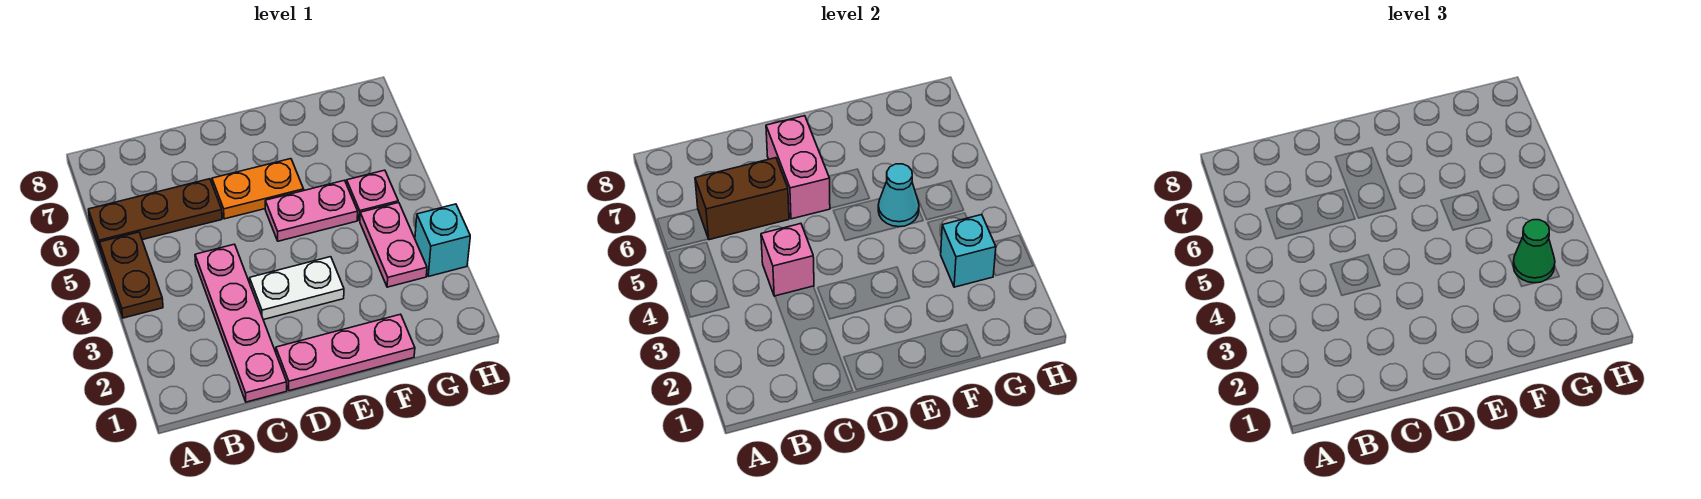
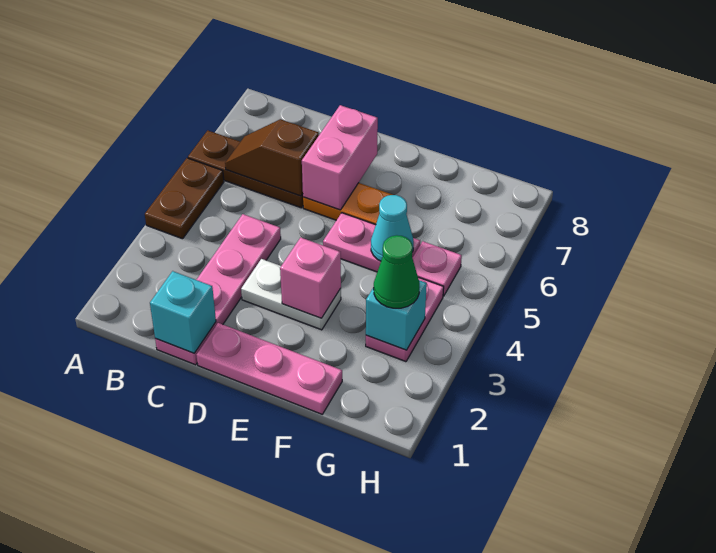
brown brick B6:C6 level 2 -> brown slope B6:C6 level 2 top C
pink brick C4 level 2 -> pink brick E3 level 2
cyan brick H3 level 1 -> cyan brick C1 level 2

